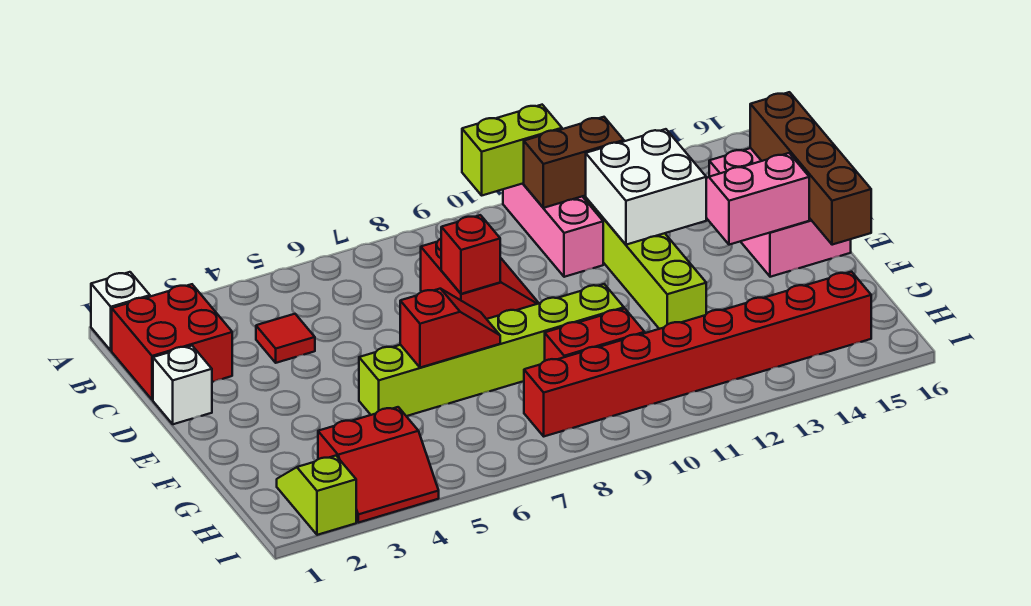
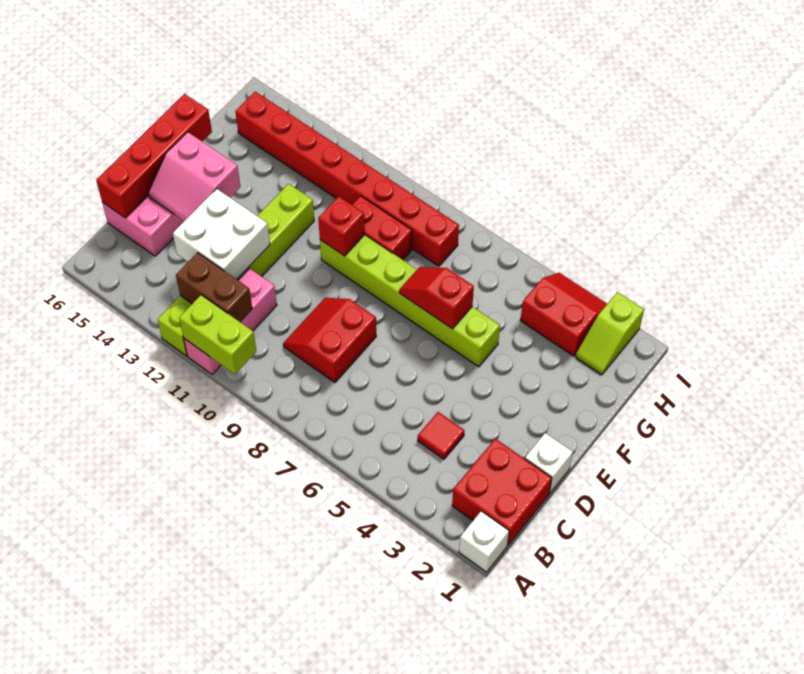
brown brick C16:F16 level 2 -> red brick C16:F16 level 2
red brick D8 level 2 -> red brick F10 level 2

